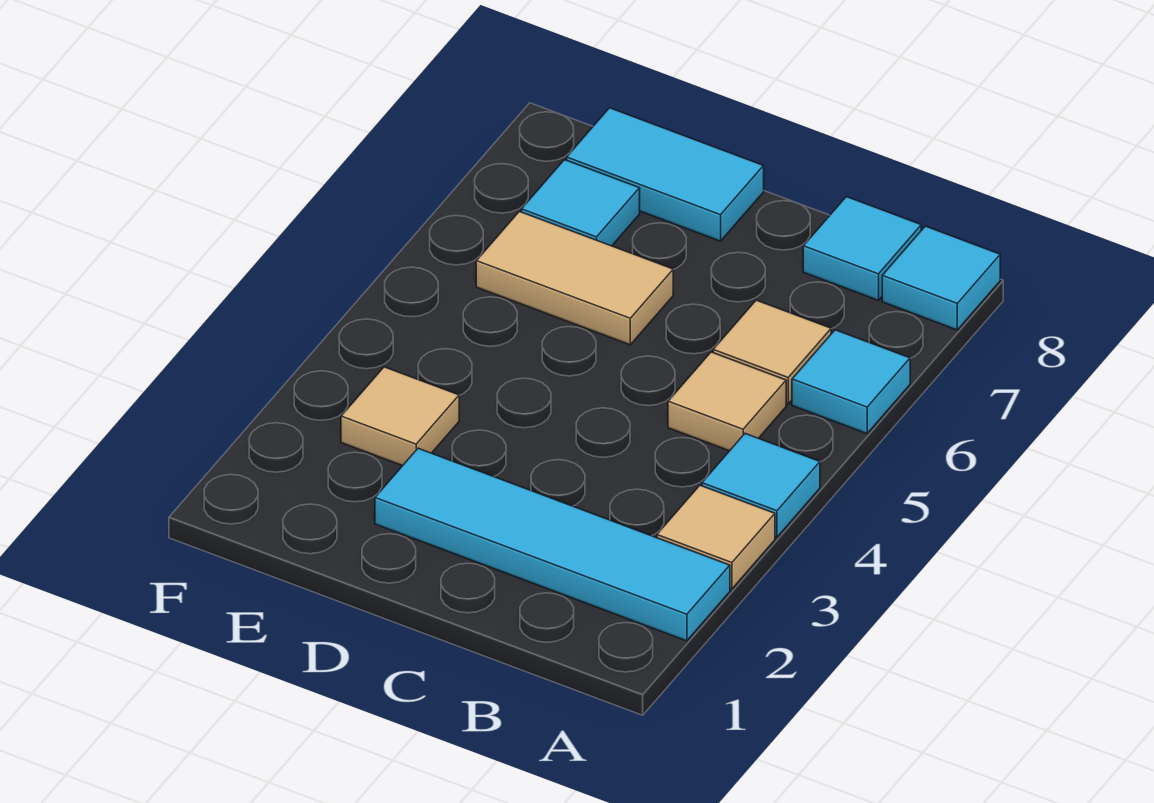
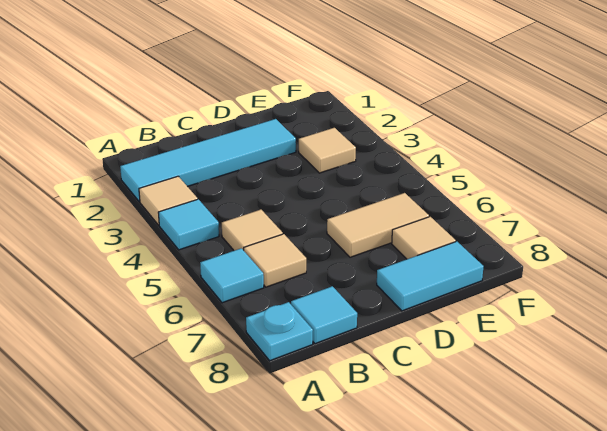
cyan tile A8 level 1 -> cyan plate A8 level 1
cyan tile E7 level 1 -> tan tile E7 level 1

